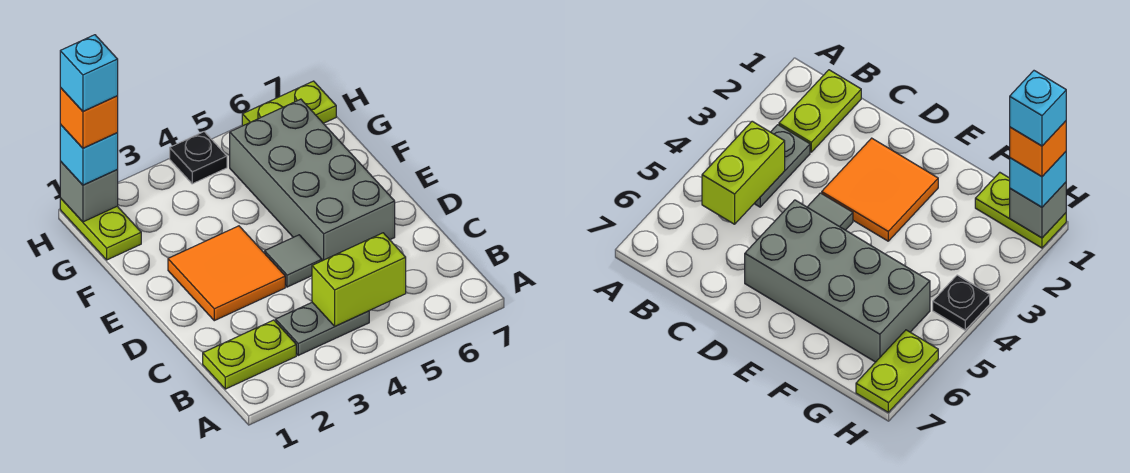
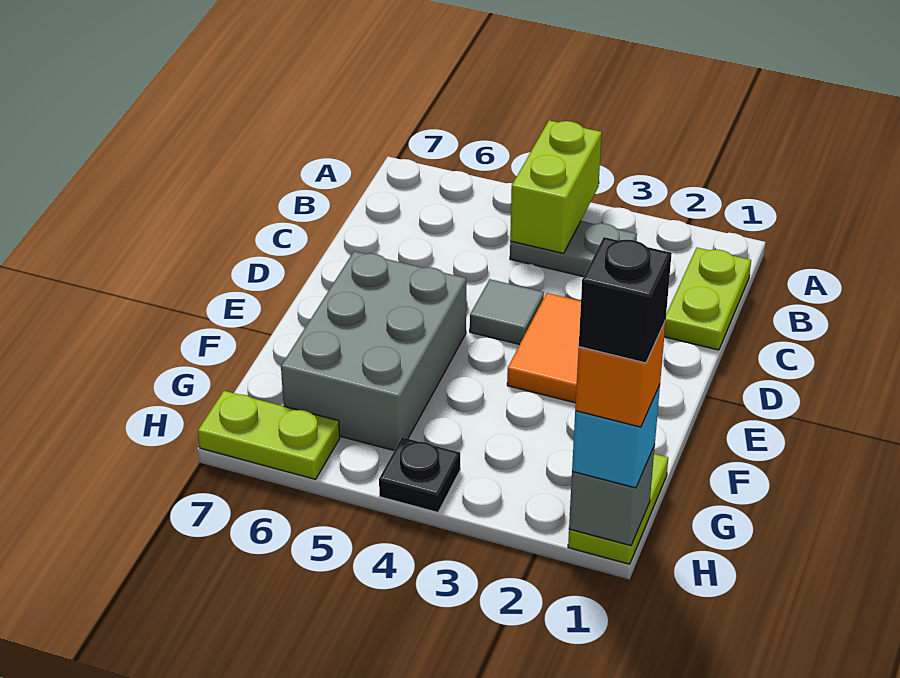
lime plate B1:B2 level 1 -> lime plate B1:C1 level 1
lime brick B4:B5 level 2 -> lime brick A4:B4 level 2
grey brick D5:G6 level 1 -> grey brick E5:G6 level 1
cyan brick H1 level 5 -> black brick H1 level 5

